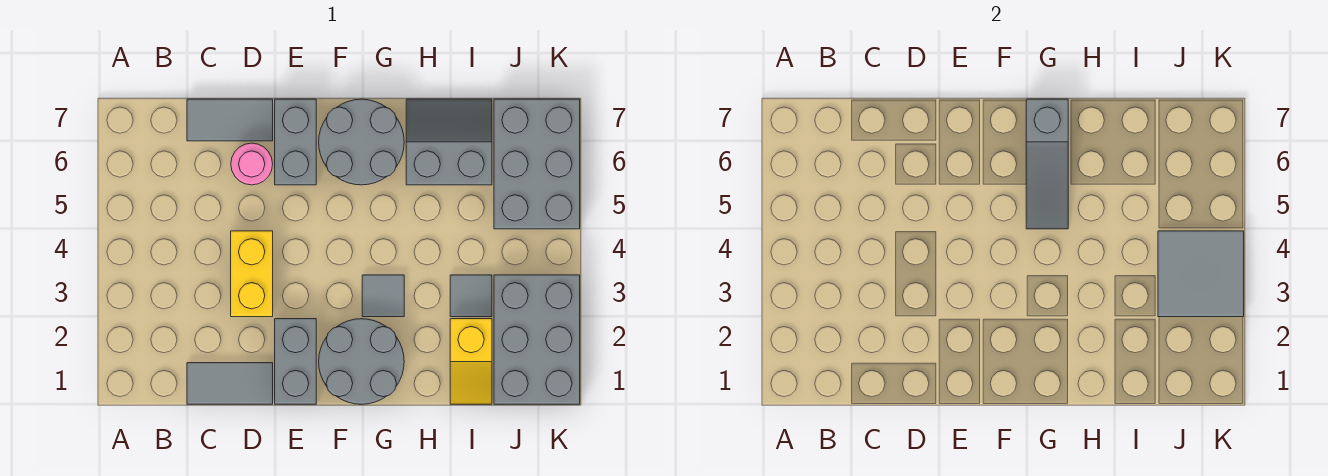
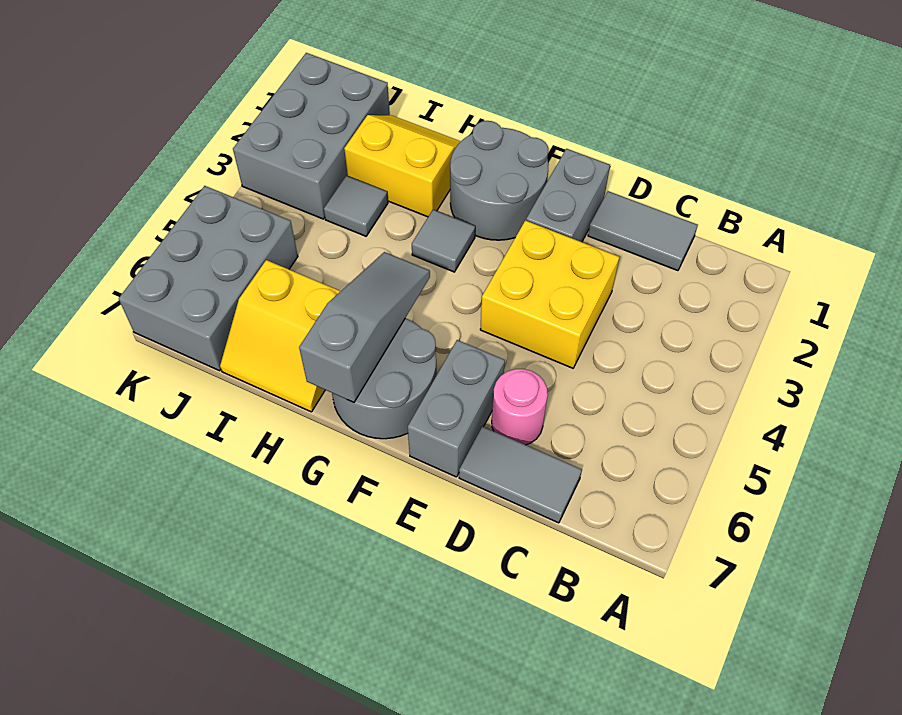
yellow brick D3:D4 level 1 -> yellow brick D3:E4 level 1
grey slope H6:I7 level 1 top 6 -> yellow slope H6:I7 level 1 top 6
yellow slope I1:I2 level 1 top 2 -> yellow slope H1:I2 level 1 top 2
grey tile J3:K4 level 2 -> none

